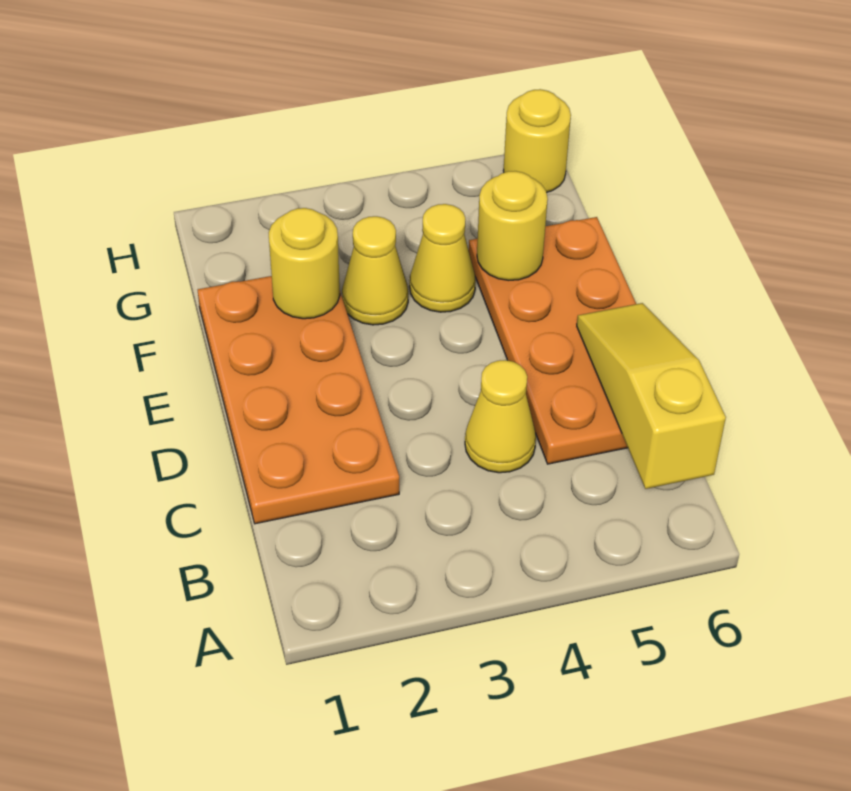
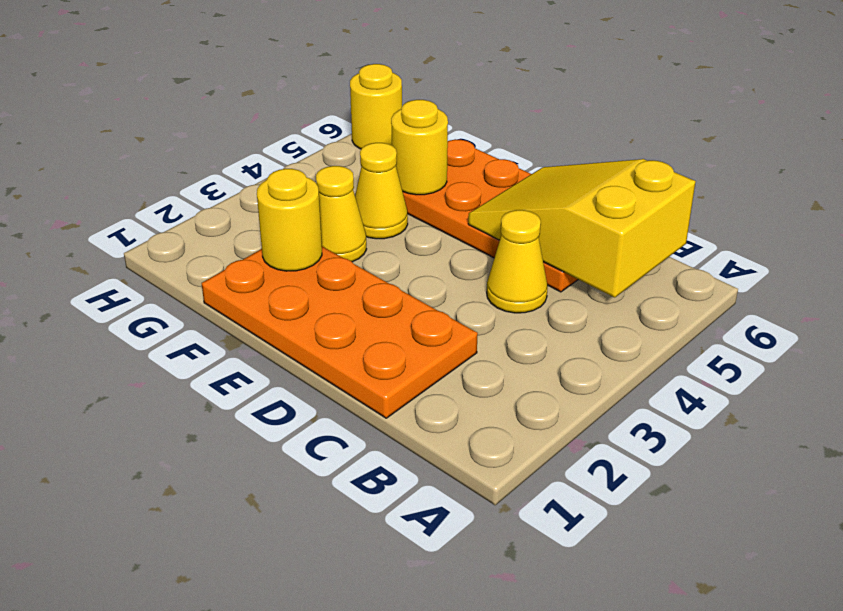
yellow slope B6:D6 level 2 top B -> yellow slope B5:D6 level 2 top B

